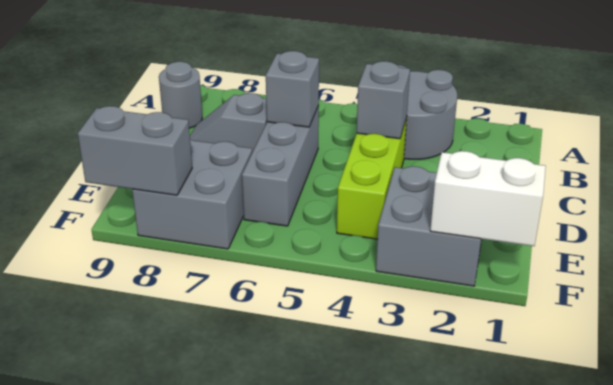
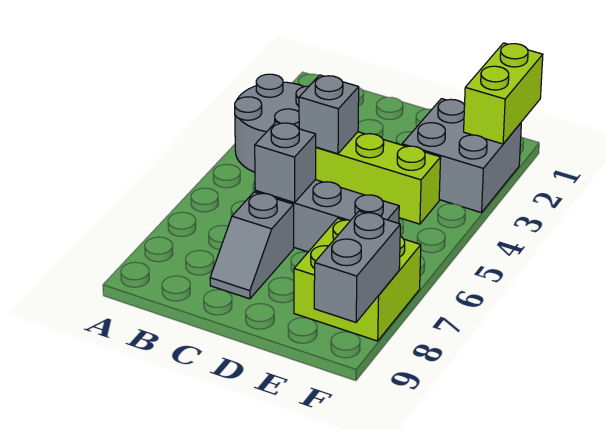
grey round brick B9 level 1 -> none
grey brick E7:F8 level 1 -> lime brick E7:F8 level 1
white brick F1:F2 level 2 -> lime brick F1:F2 level 2

